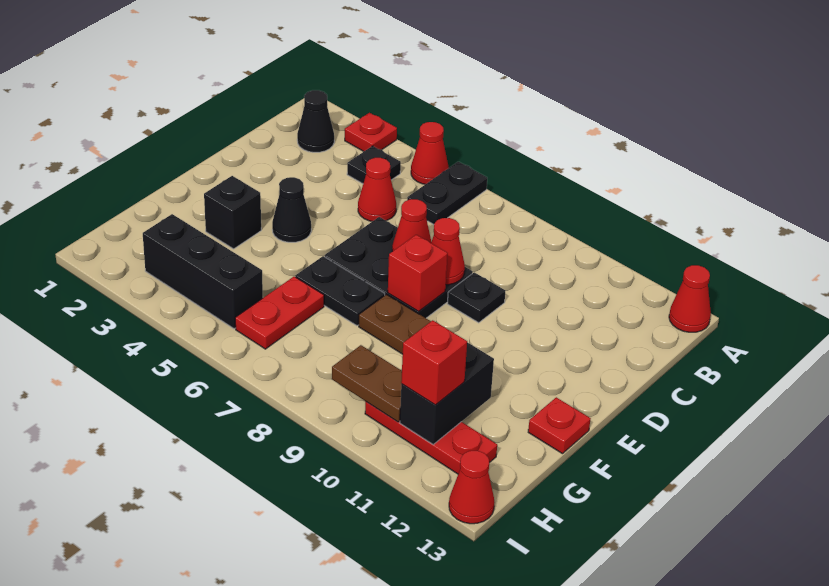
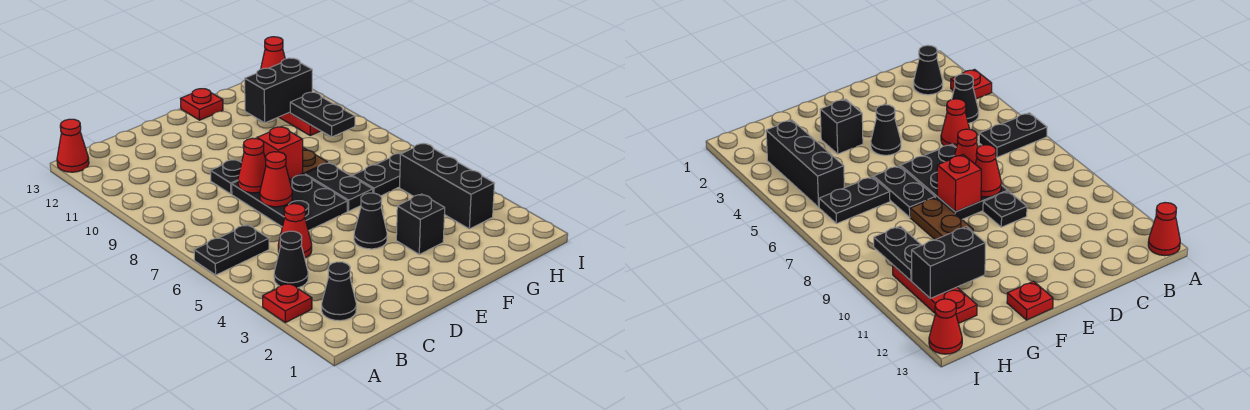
red cone A5 level 1 -> none
black plate B4 level 1 -> black cone B4 level 1
red plate G6:H6 level 1 -> black plate G6:H6 level 1
brown plate H9:H10 level 2 -> black plate H9:H10 level 2
red brick H11 level 3 -> none

